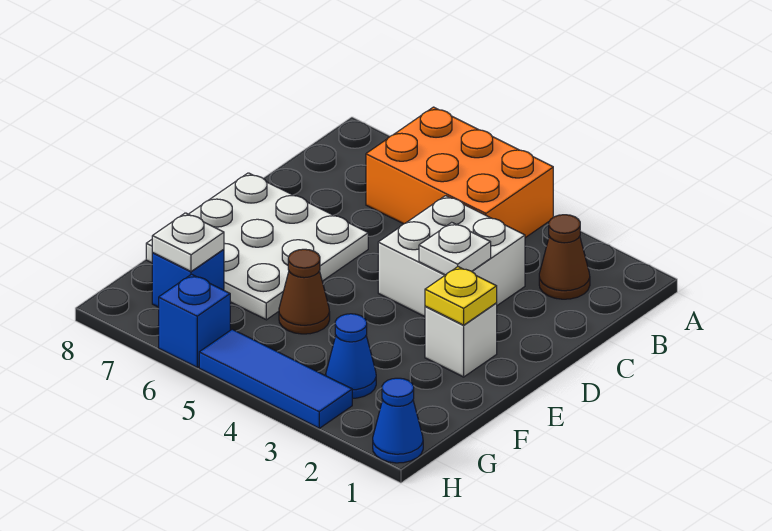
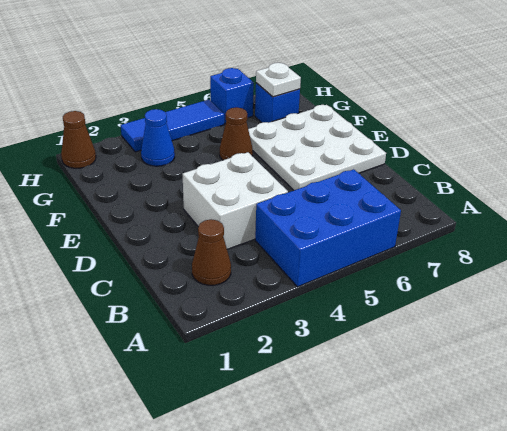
orange brick A4:B6 level 1 -> blue brick A4:B6 level 1
white plate D3 level 2 -> none
white brick E2 level 1 -> none
yellow plate E2 level 2 -> none
blue cone H1 level 1 -> brown cone H1 level 1

